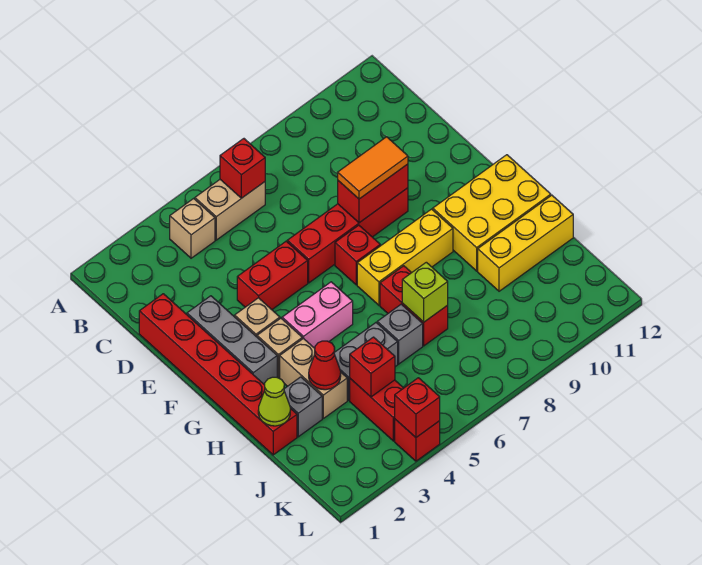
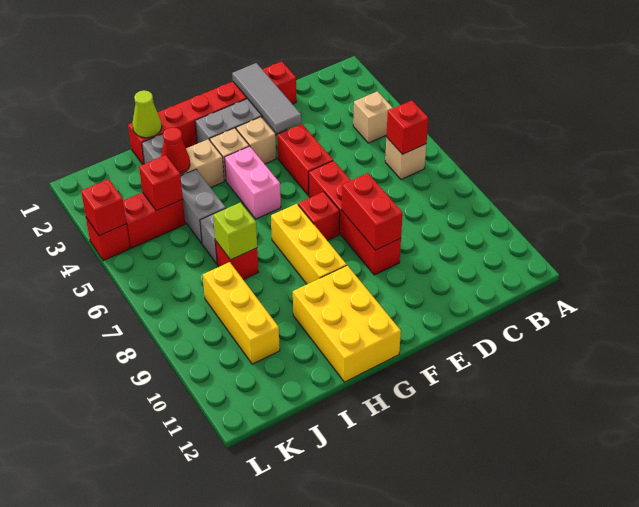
tan brick B5:B6 level 1 -> tan brick B6 level 1
none -> grey tile E1:E3 level 2
orange tile E8:E9 level 3 -> none
red brick H7:I7 level 1 -> red brick I7 level 1
yellow brick I10:I12 level 1 -> yellow brick J8:J10 level 1

